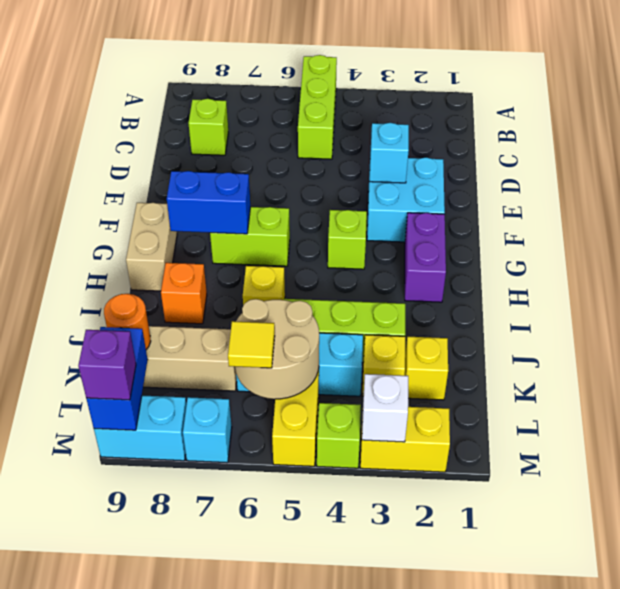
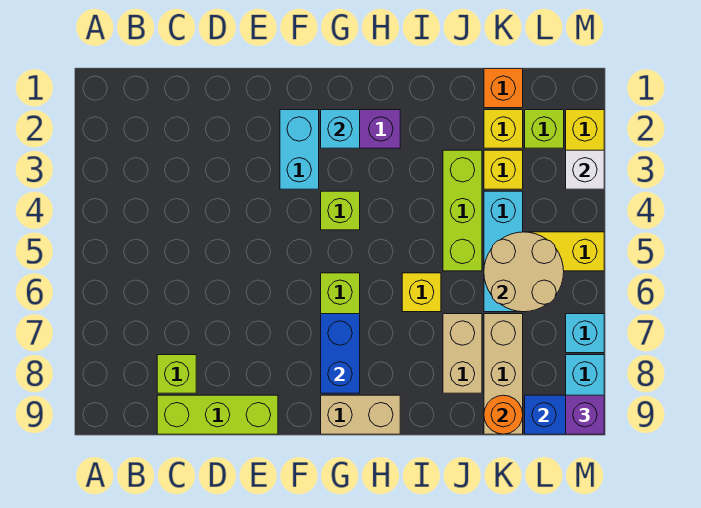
lime brick A5:C5 level 1 -> lime brick C9:E9 level 1
cyan brick E2:F3 level 1 -> cyan brick F2:F3 level 1
cyan brick E3 level 2 -> cyan brick G2 level 2
orange brick I8 level 1 -> orange brick K1 level 1
none -> tan brick J7:J8 level 1
yellow tile L6 level 3 -> none
lime brick M4 level 1 -> lime brick L2 level 1

